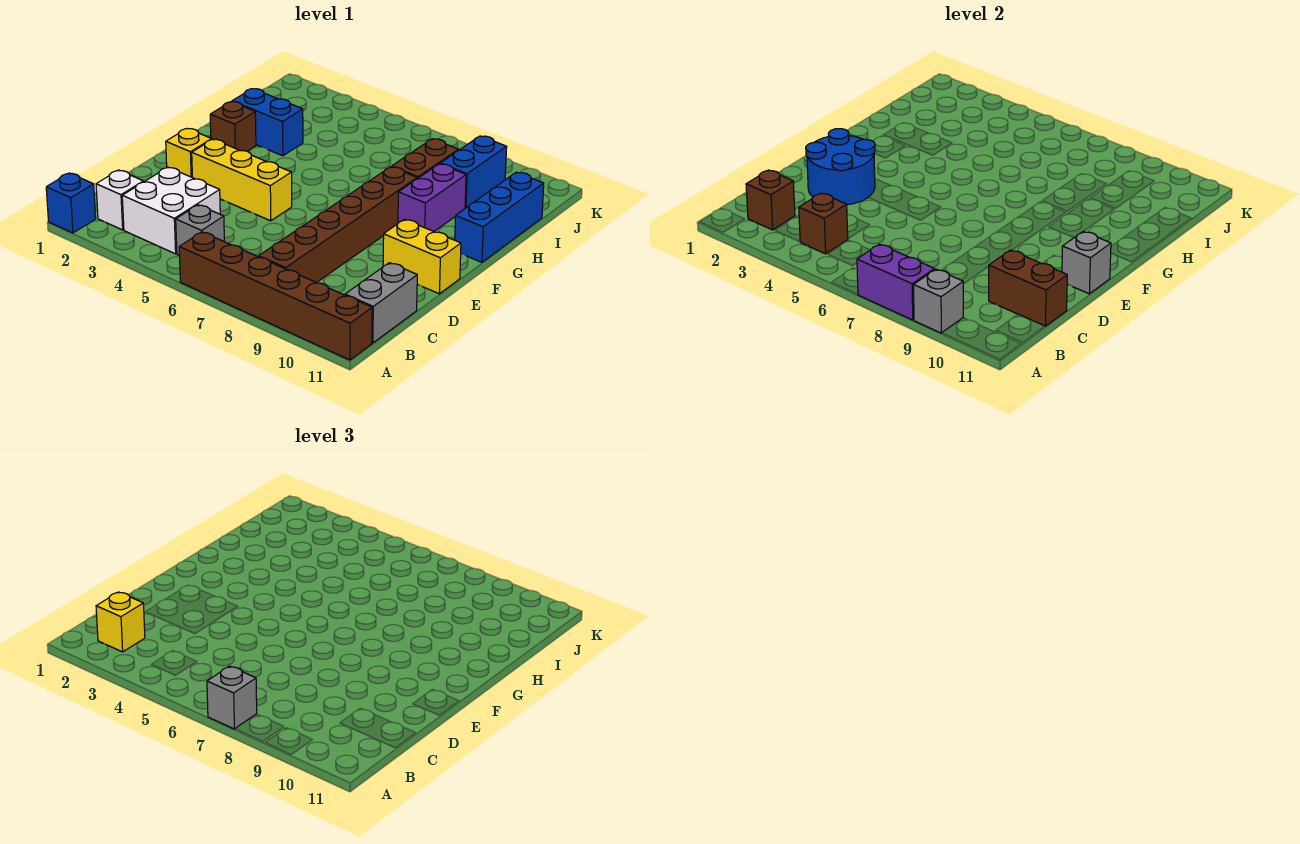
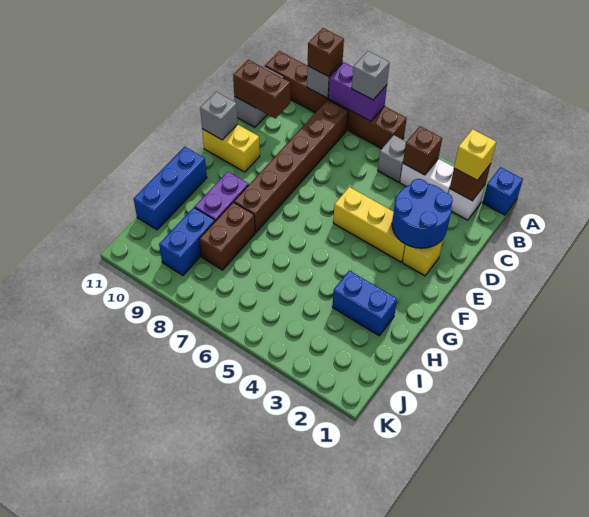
white brick B3:C4 level 1 -> white brick B3:B4 level 1
brown brick G2 level 1 -> brown brick A9 level 3

